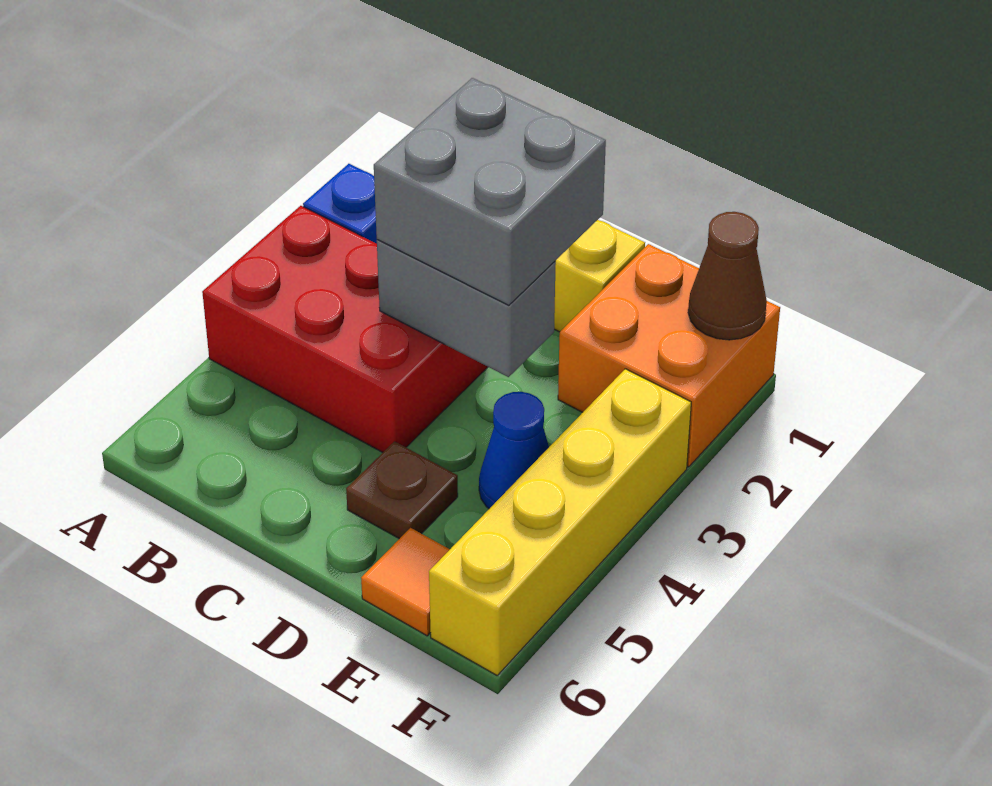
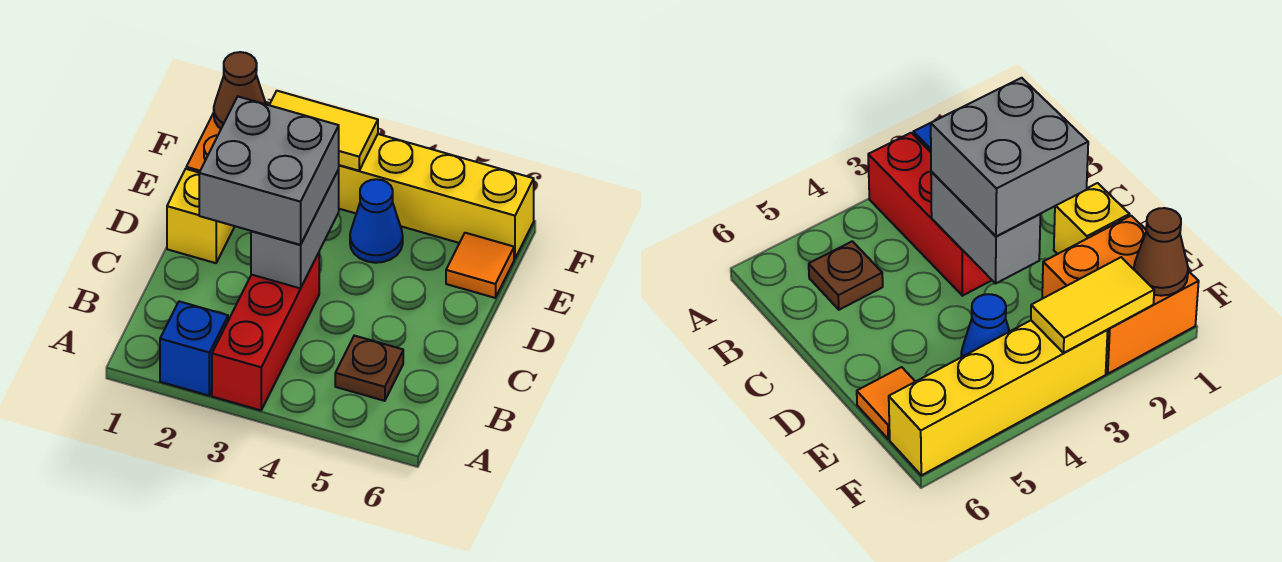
red brick A3:C4 level 1 -> red brick A3:C3 level 1
brown plate D5 level 1 -> brown plate B5 level 1
none -> yellow tile F2:F3 level 2

